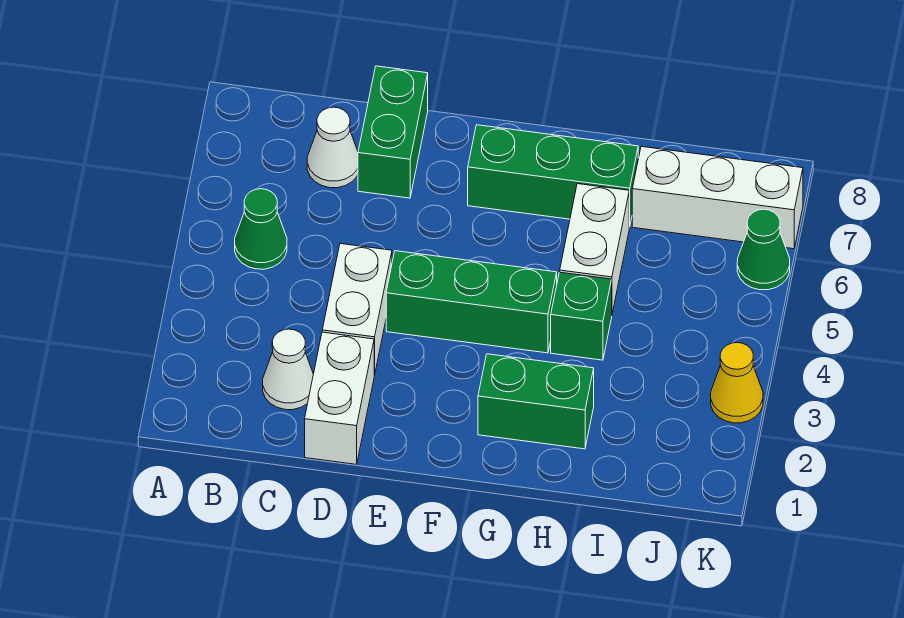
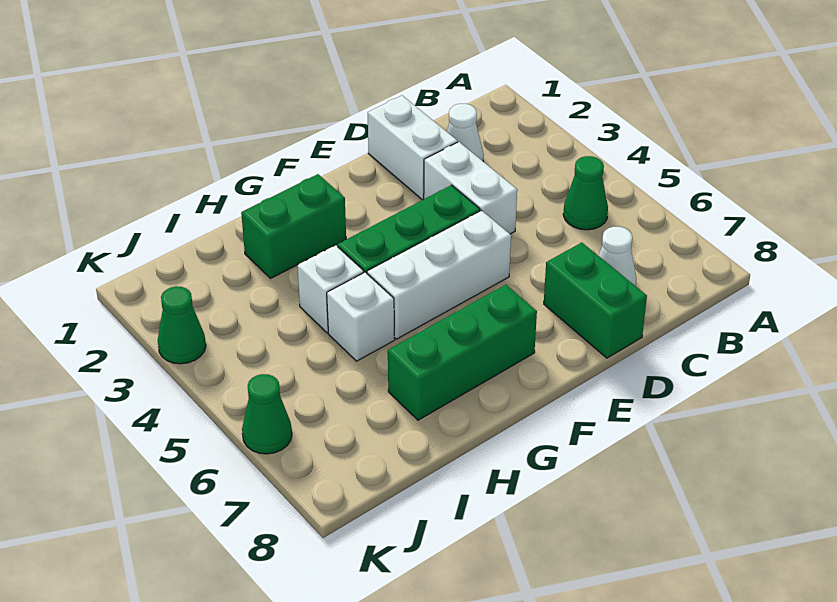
green brick H4 level 1 -> white brick H4 level 1
white brick H5:H6 level 1 -> white brick H5 level 1
white brick I7:K7 level 1 -> white brick E5:G5 level 1
yellow cone K3 level 1 -> green cone K3 level 1

